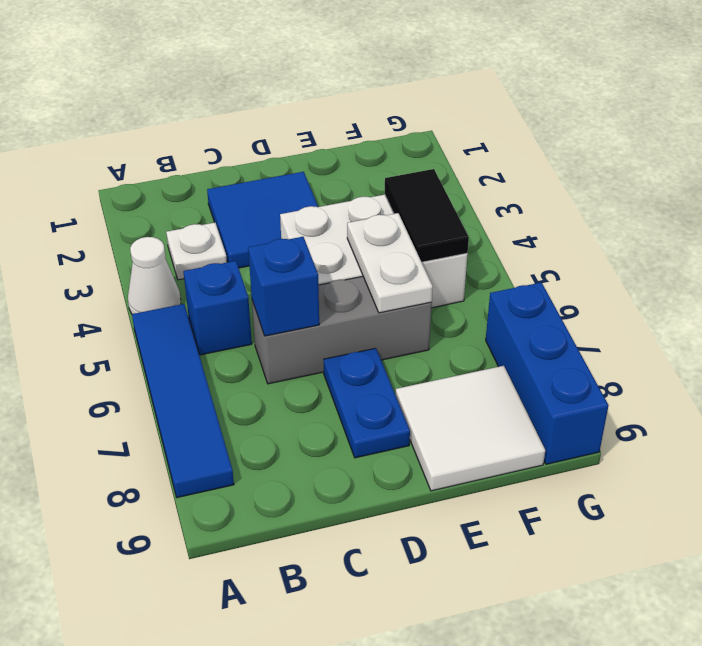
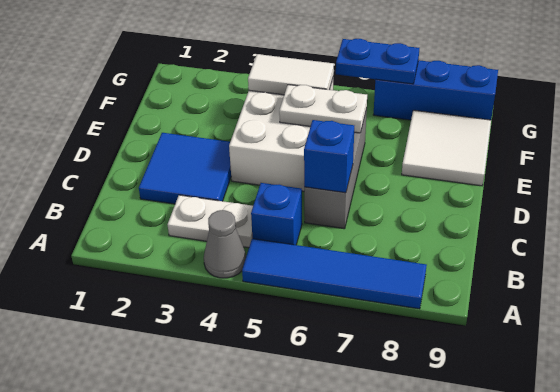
white cone A4 level 1 -> grey cone A4 level 1
white plate B3 level 1 -> white plate B3:B4 level 1
blue plate D7:D8 level 1 -> blue plate G6:G7 level 2
black tile F4:F5 level 2 -> white tile F4:F5 level 2

